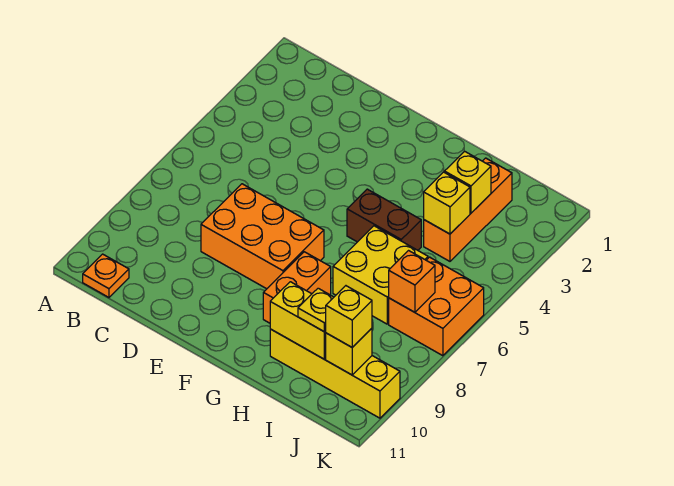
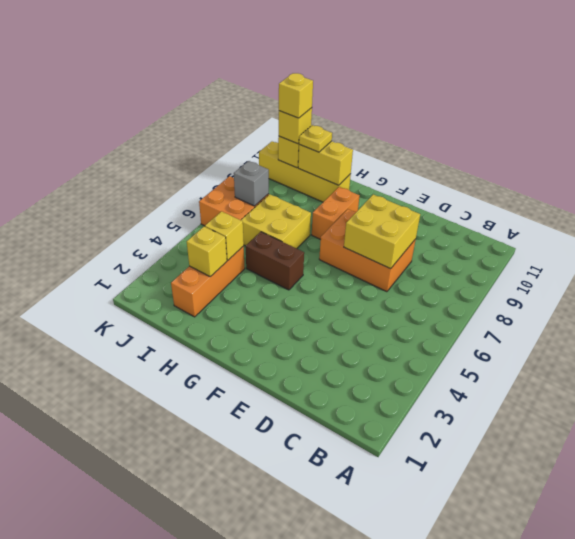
orange plate B11 level 1 -> none
none -> yellow brick D7:E8 level 2
orange brick J7 level 2 -> grey brick J7 level 2
none -> yellow brick J10 level 4

